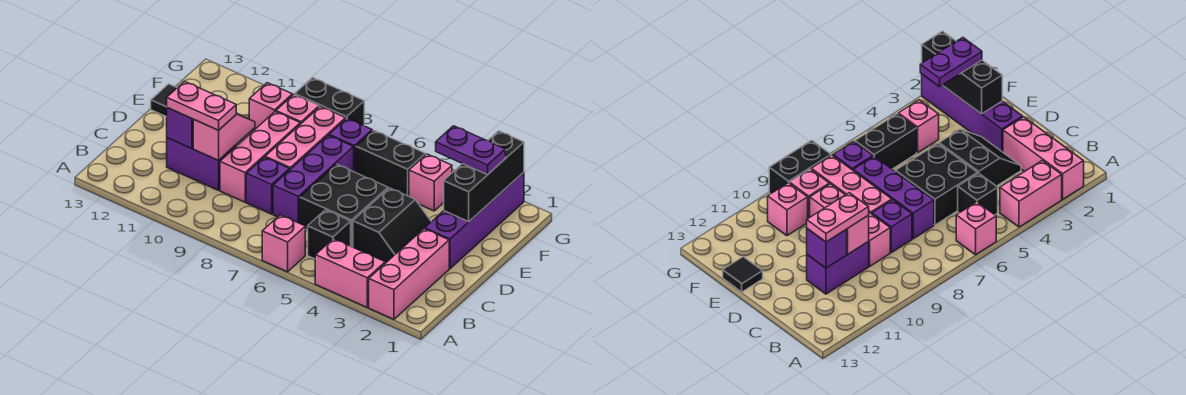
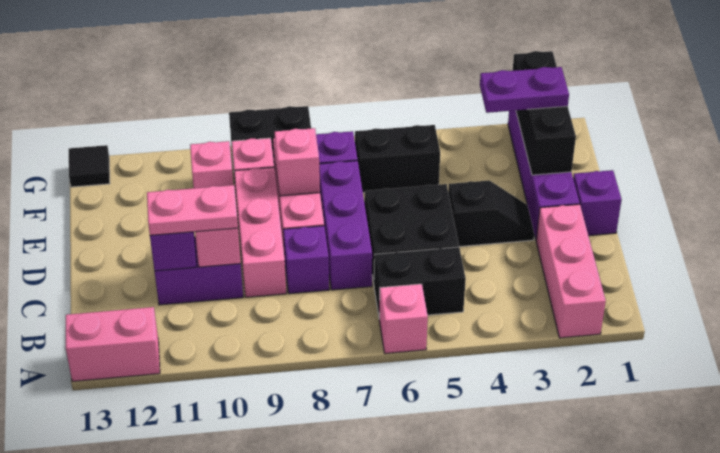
pink brick A3:A4 level 1 -> pink brick A12:A13 level 1
black brick B5 level 1 -> black brick B5:B6 level 1
black slope C3:D4 level 1 top 4 -> black slope D3:D4 level 1 top 4
none -> purple brick D1 level 1
black tile E13 level 1 -> black tile G13 level 1
pink brick F4 level 1 -> pink brick E8 level 2

